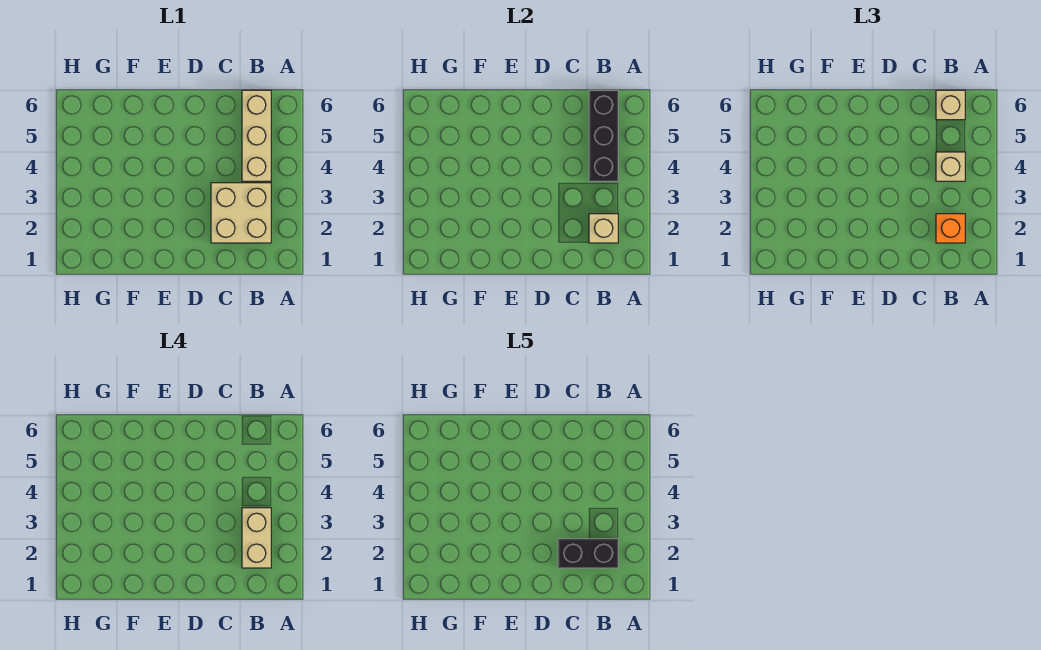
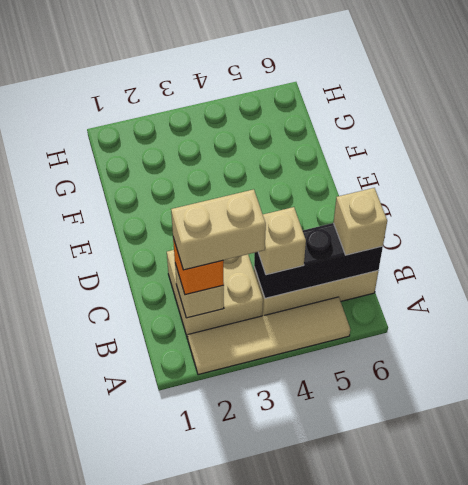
none -> tan tile A2:A5 level 1
black brick B2:C2 level 5 -> none

